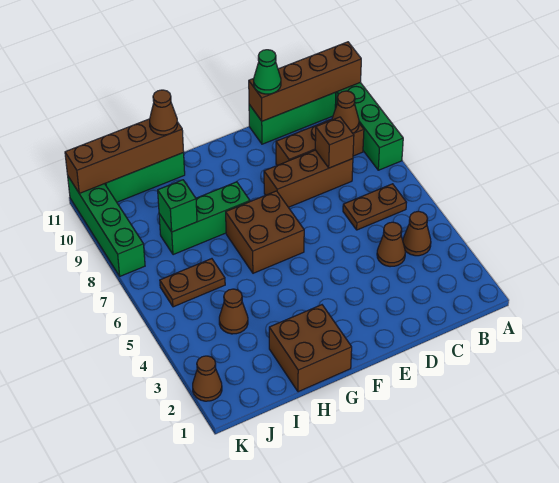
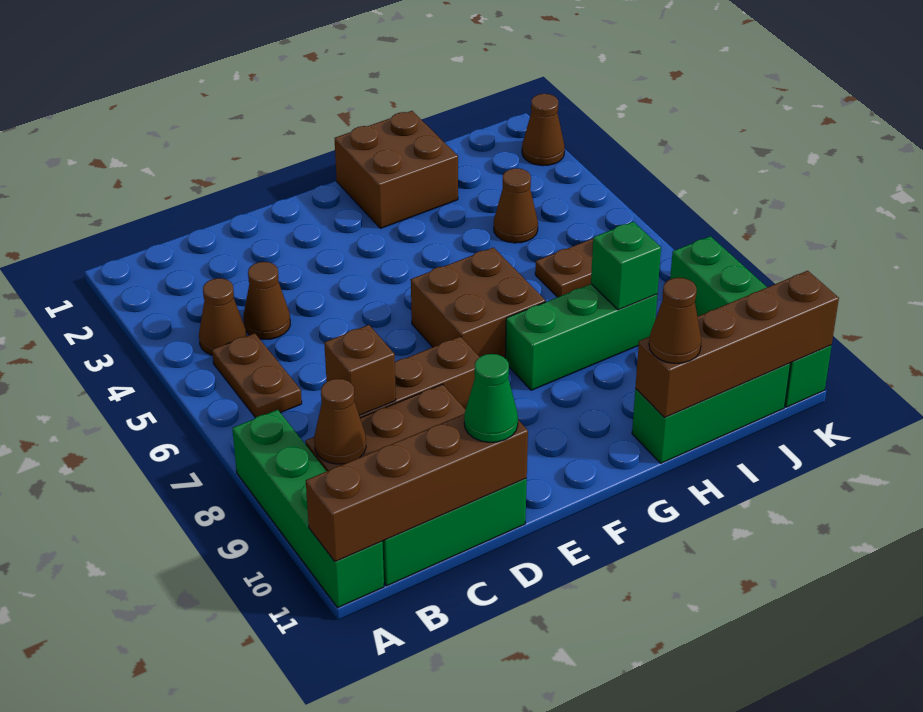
brown plate B6:C6 level 1 -> brown plate B5:B6 level 1

